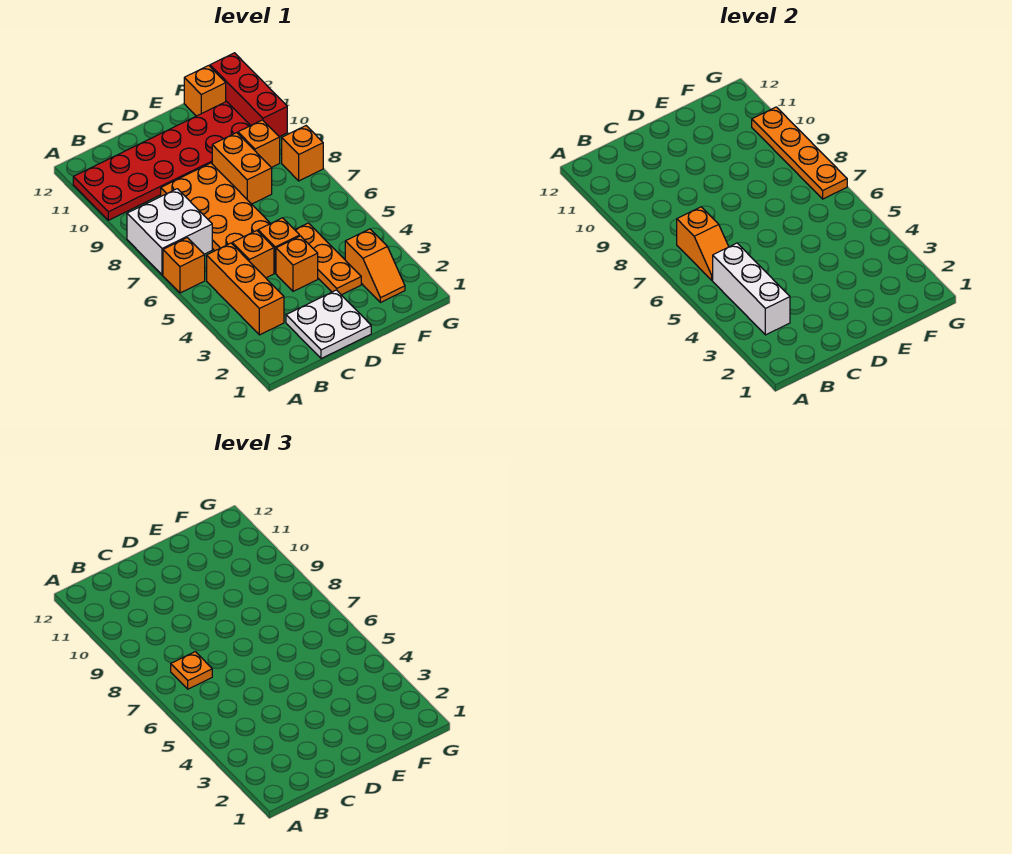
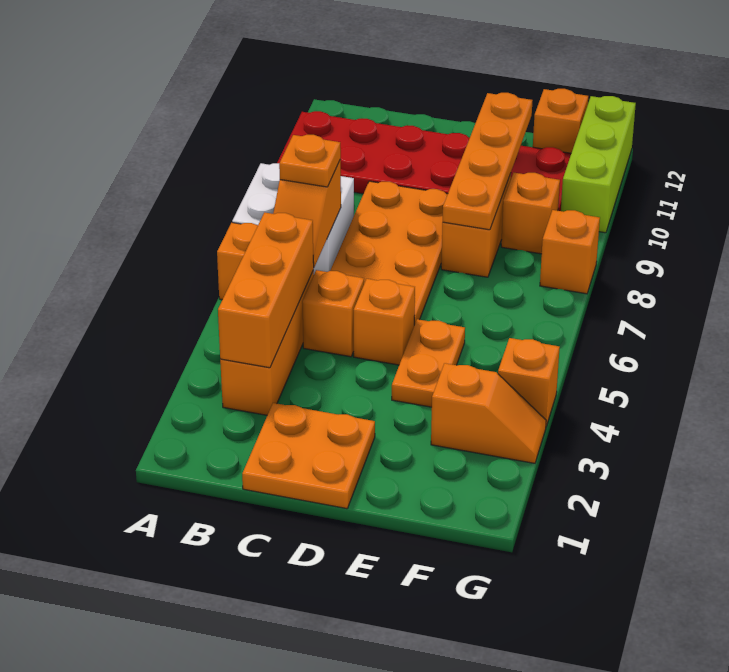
white brick B3:B5 level 2 -> orange brick B3:B5 level 2
white plate C1:D2 level 1 -> orange plate C1:D2 level 1
orange brick D4 level 1 -> orange brick G4 level 1
orange plate E3:E5 level 1 -> orange plate E4:E5 level 1
orange slope F2:F3 level 1 top 3 -> orange slope F3:G3 level 1 top F
orange plate G7:G10 level 2 -> orange plate E8:E11 level 2
red brick G10:G12 level 1 -> lime brick G10:G12 level 1

